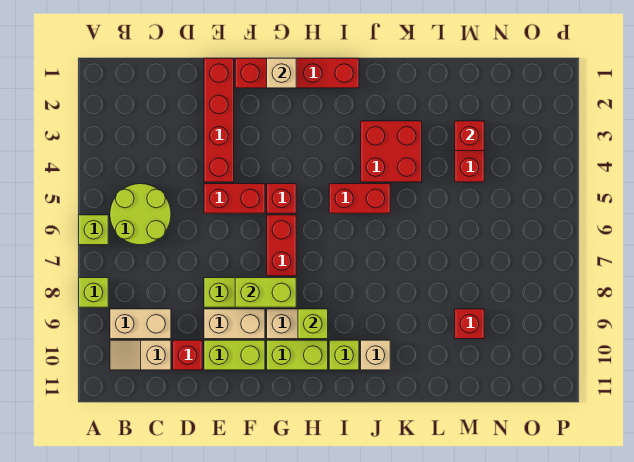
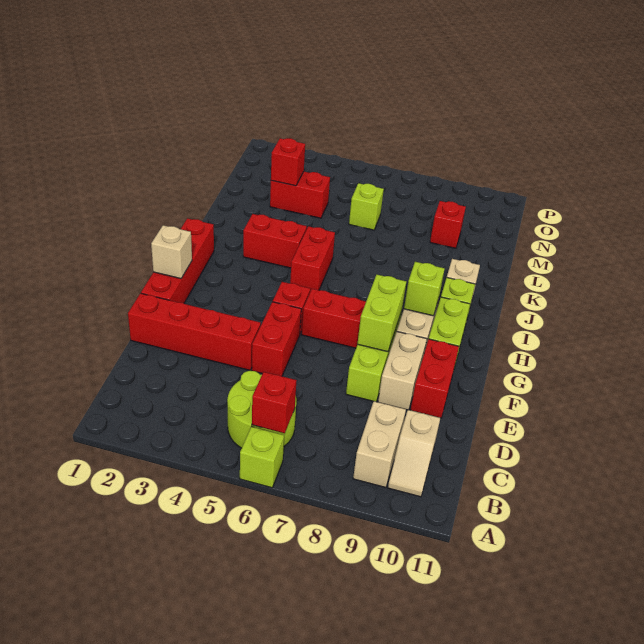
lime brick A8 level 1 -> lime brick M6 level 1
red brick D10 level 1 -> red brick B6 level 2
lime brick E10:F10 level 1 -> red brick E10:F10 level 1
red brick J3:K4 level 1 -> red brick J3:J4 level 1

